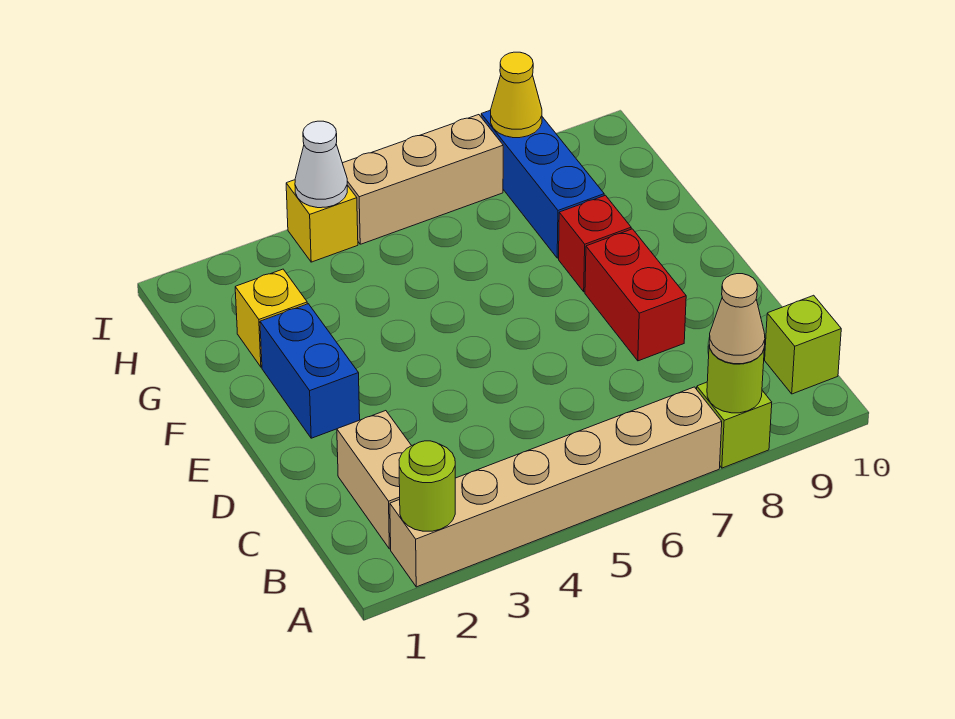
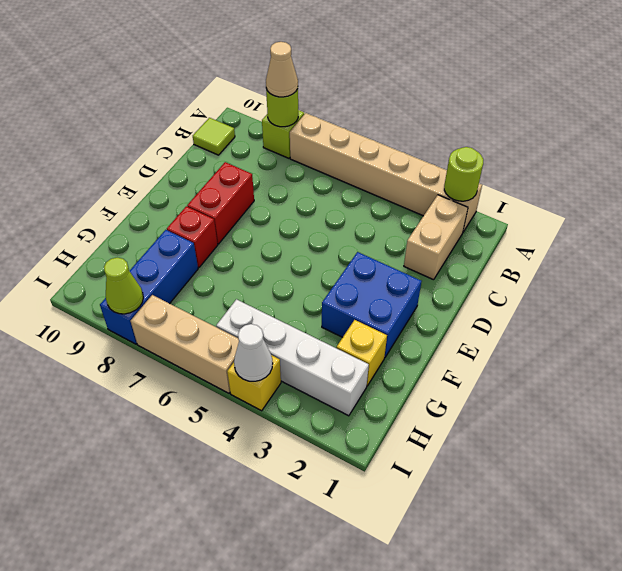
lime brick B10 level 1 -> lime tile B10 level 1
blue brick E2:F2 level 1 -> blue brick E2:F3 level 1
none -> white brick H2:H5 level 1
yellow cone I8 level 2 -> lime cone I8 level 2

